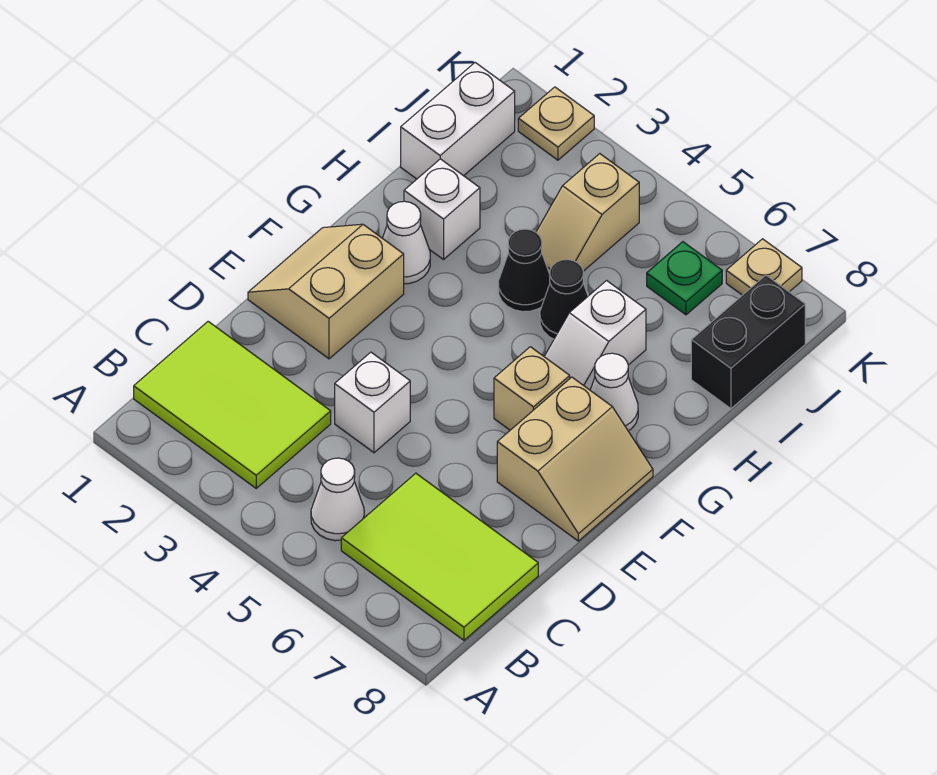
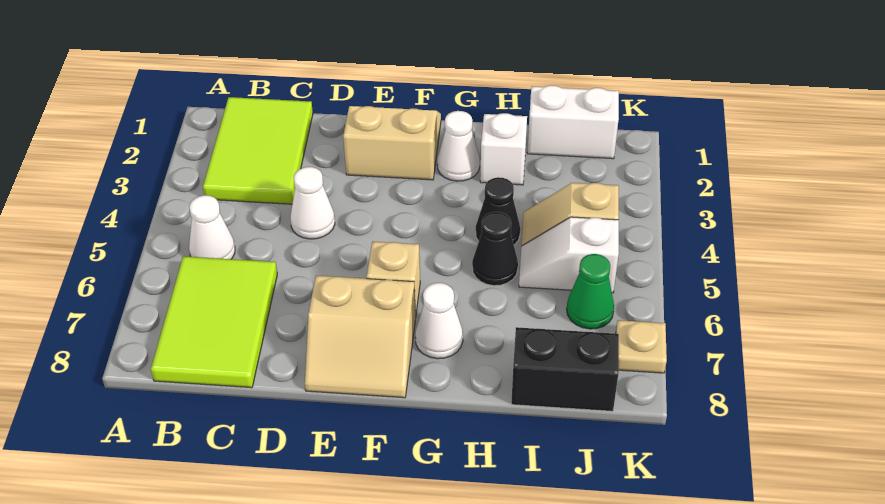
white brick D4 level 1 -> white cone D4 level 1
white slope G6:H6 level 1 top H -> white slope I5:J5 level 1 top J
green plate J6 level 1 -> green cone J6 level 1
tan plate K2 level 1 -> none

